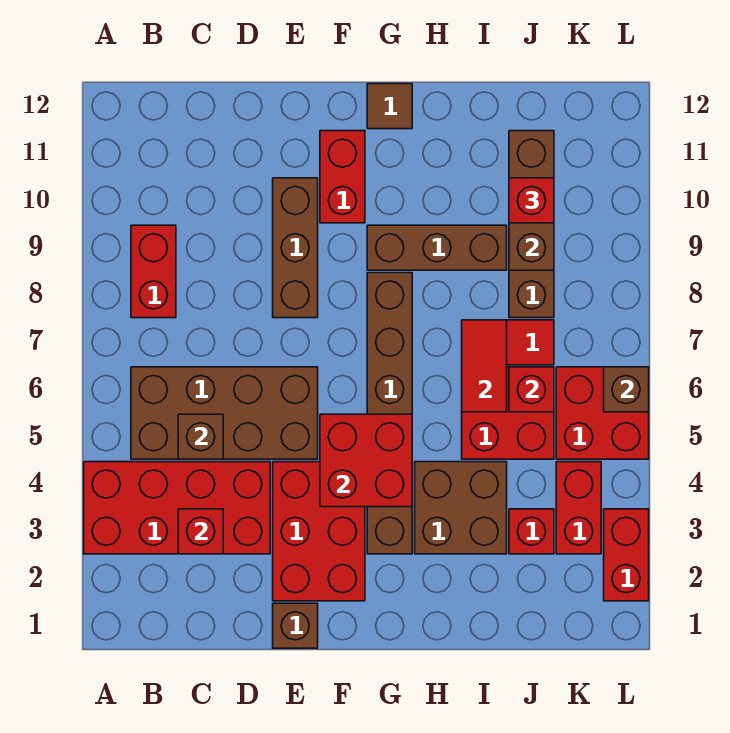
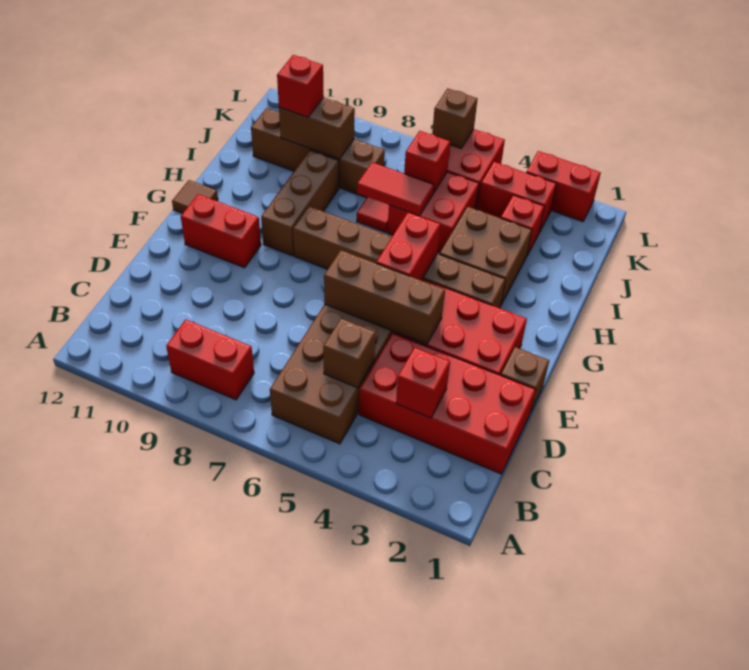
red brick A3:D4 level 1 -> red brick C1:D4 level 1
brown brick E8:E10 level 1 -> brown brick E4:E6 level 2
red brick F4:G5 level 2 -> red brick F5:G5 level 2

